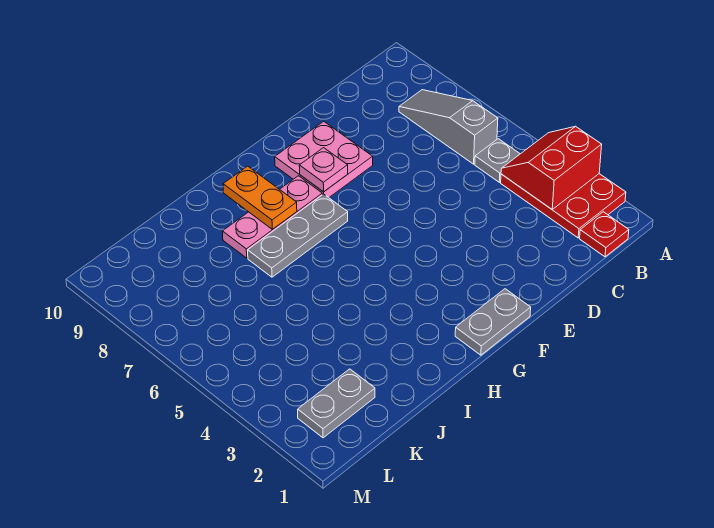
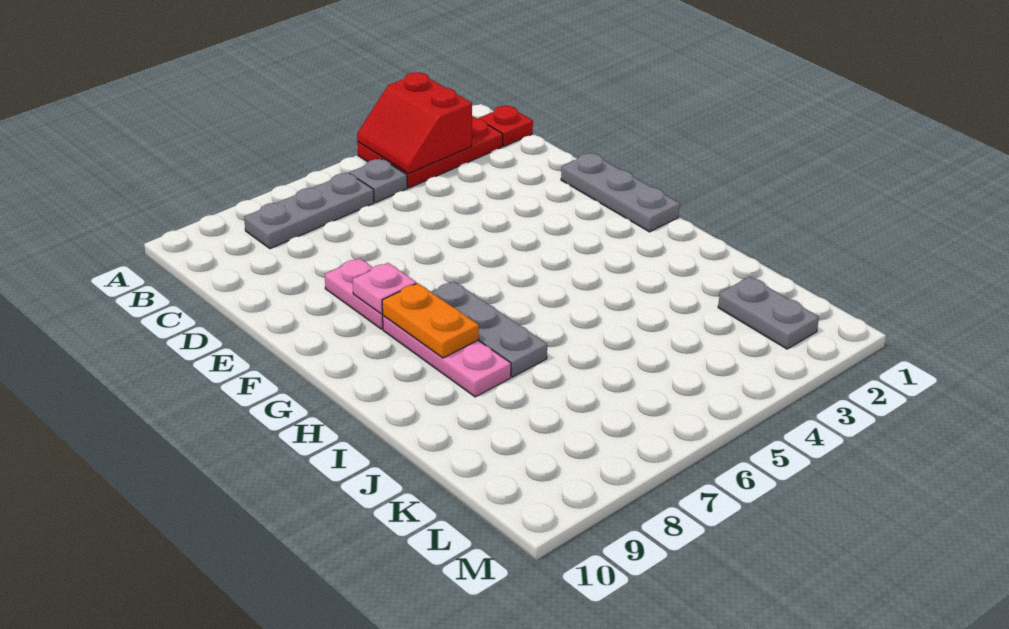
grey slope B6:B8 level 1 top 6 -> grey plate B6:B8 level 1
pink plate E8:F9 level 1 -> pink plate E8:F8 level 1
grey plate F1:G1 level 1 -> grey plate E1:G1 level 1
orange plate H8:H9 level 2 -> orange plate G8:H8 level 2

